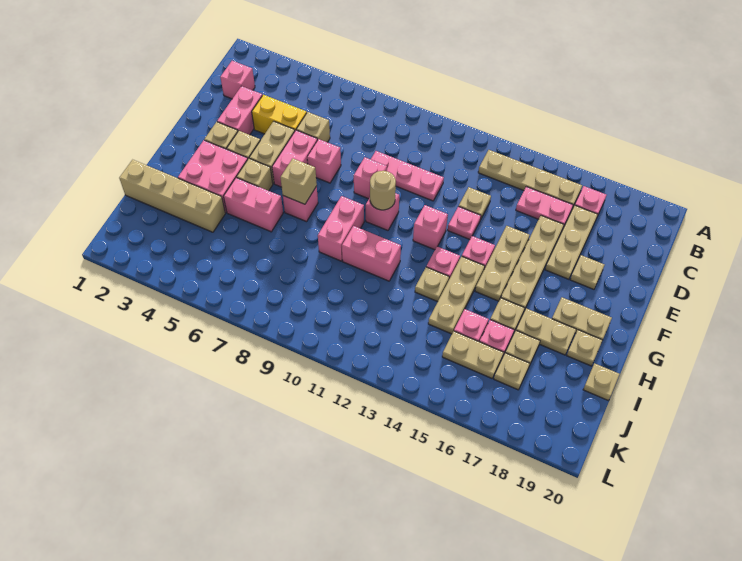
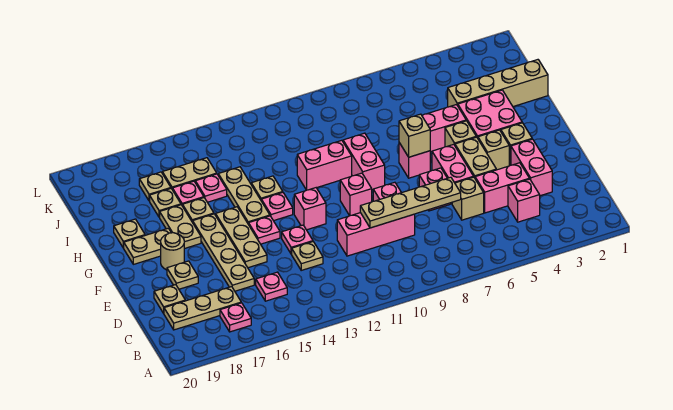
tan plate B13:B16 level 1 -> tan plate D7:D10 level 2
pink brick C2 level 1 -> pink brick C4 level 1
pink plate C15:C16 level 1 -> pink plate C15 level 1
tan plate C17:E17 level 1 -> tan plate C17:C19 level 1
yellow brick D4:D5 level 1 -> pink brick D4:D5 level 1
pink plate D9:D11 level 1 -> pink brick D9:D11 level 1
tan round brick F10 level 2 -> tan round brick F18 level 1
tan plate H17:H18 level 1 -> tan plate G17:H17 level 1
tan plate I20 level 1 -> tan plate D19 level 1

